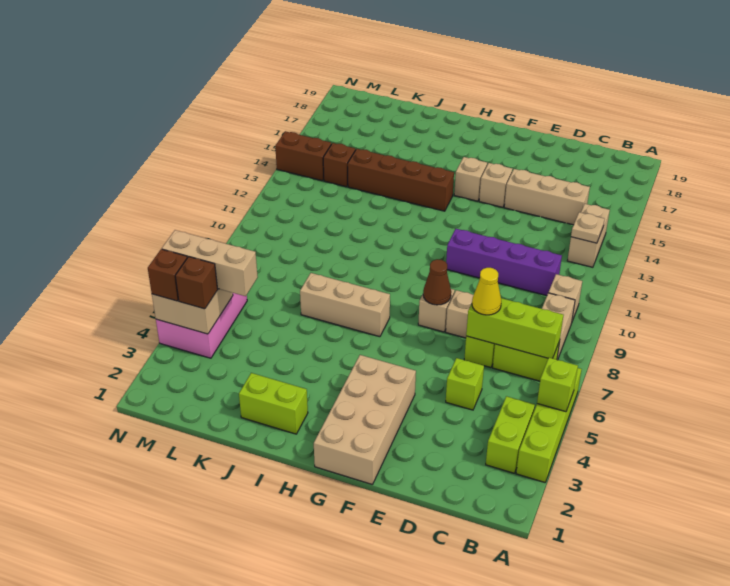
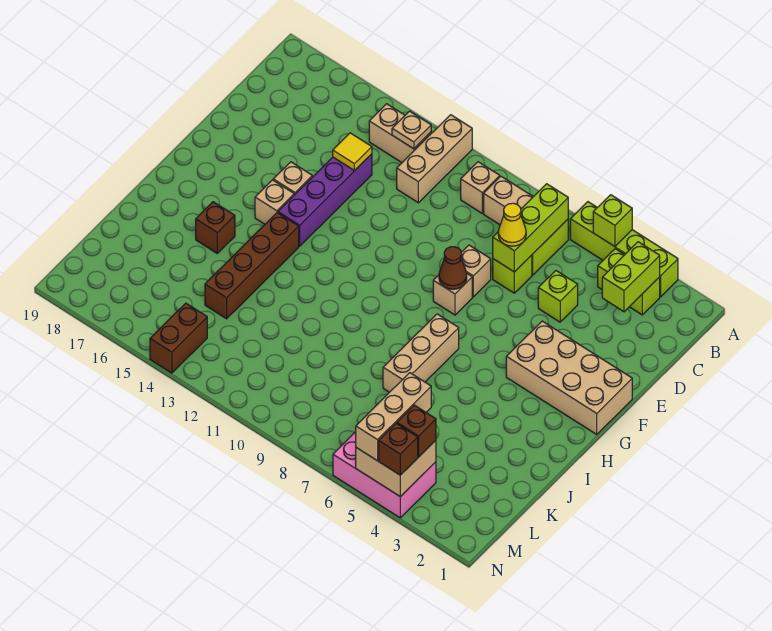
purple brick C11:F11 level 1 -> purple brick D14:G14 level 1
tan brick C15:E15 level 1 -> tan brick A12:C12 level 1
none -> yellow tile D14 level 2
lime brick I2:J2 level 1 -> lime brick B3:C3 level 2
brown brick L14 level 1 -> brown brick I16 level 1

